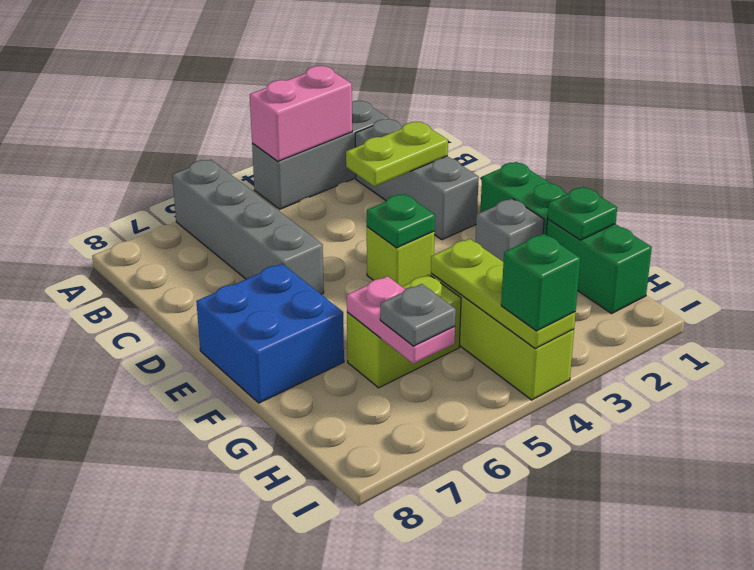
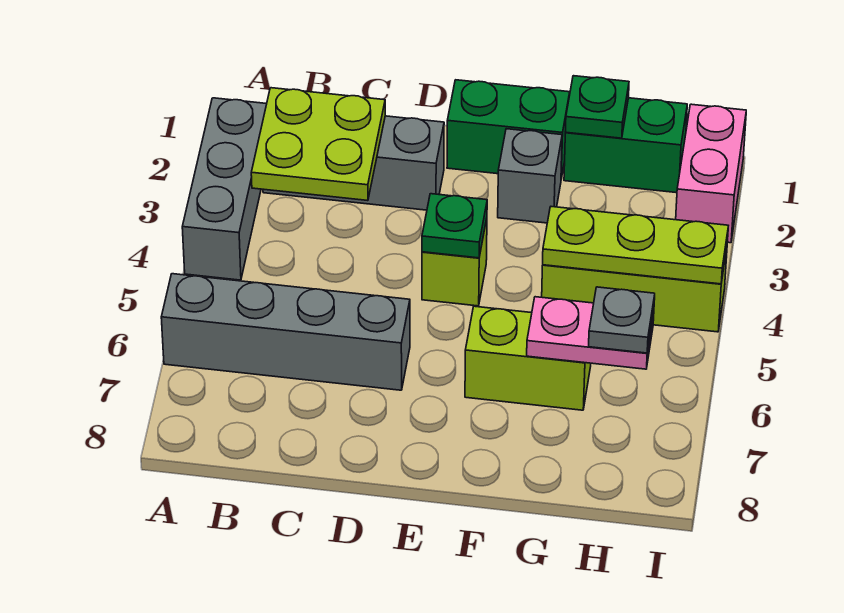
pink brick A3:A4 level 2 -> pink brick I1:I2 level 1
lime plate C2:C3 level 2 -> lime plate B2:C3 level 2
blue brick E7:F8 level 1 -> none
lime brick G5:G6 level 1 -> lime brick F6:G6 level 1
green brick I4 level 3 -> none

